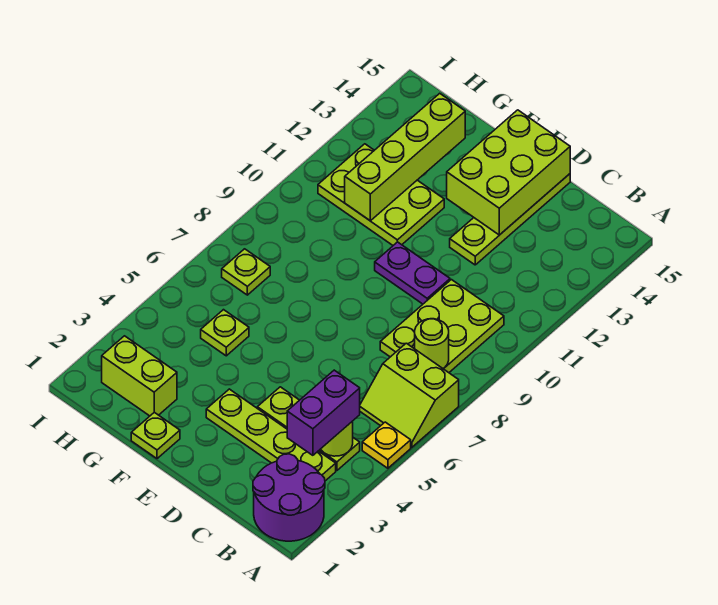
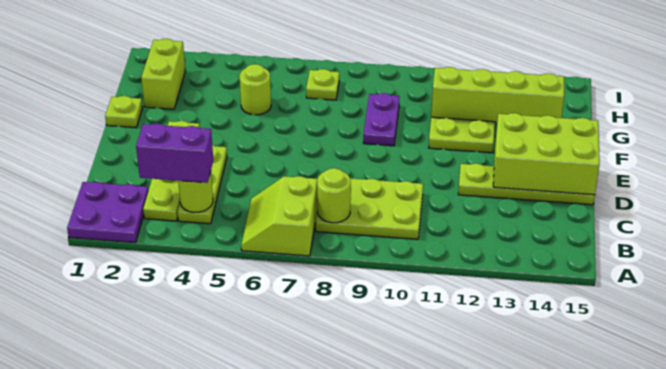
purple round brick A1:B2 level 1 -> purple plate A1:B2 level 1
yellow plate A5 level 1 -> none
purple plate D10:E10 level 1 -> purple plate F9:G9 level 1
lime plate G5 level 1 -> lime round brick G5 level 1

